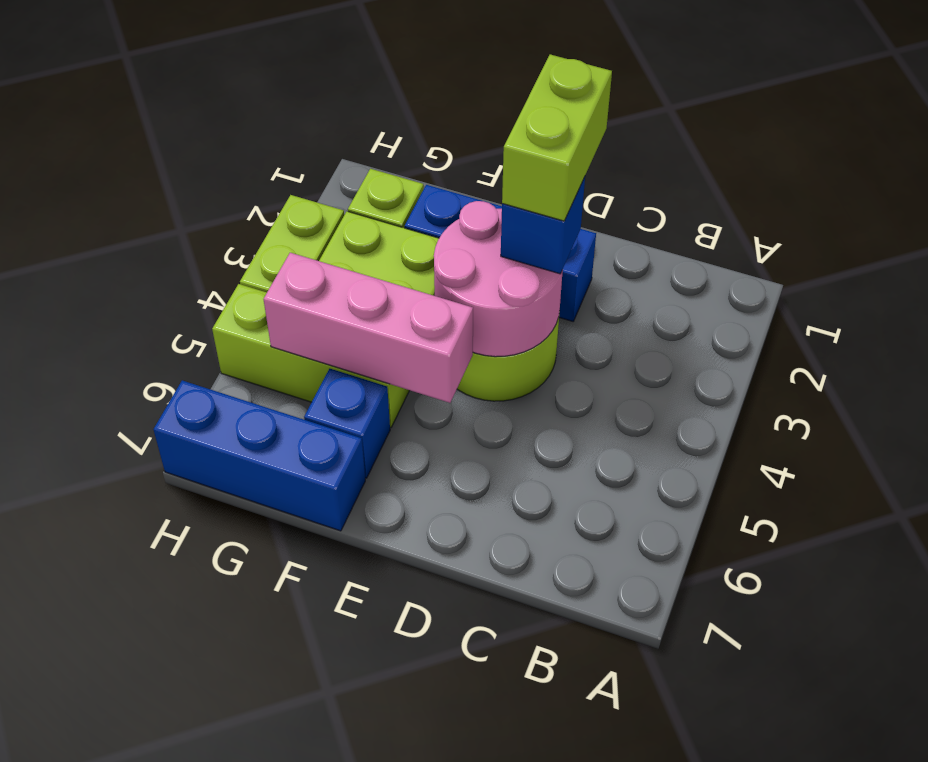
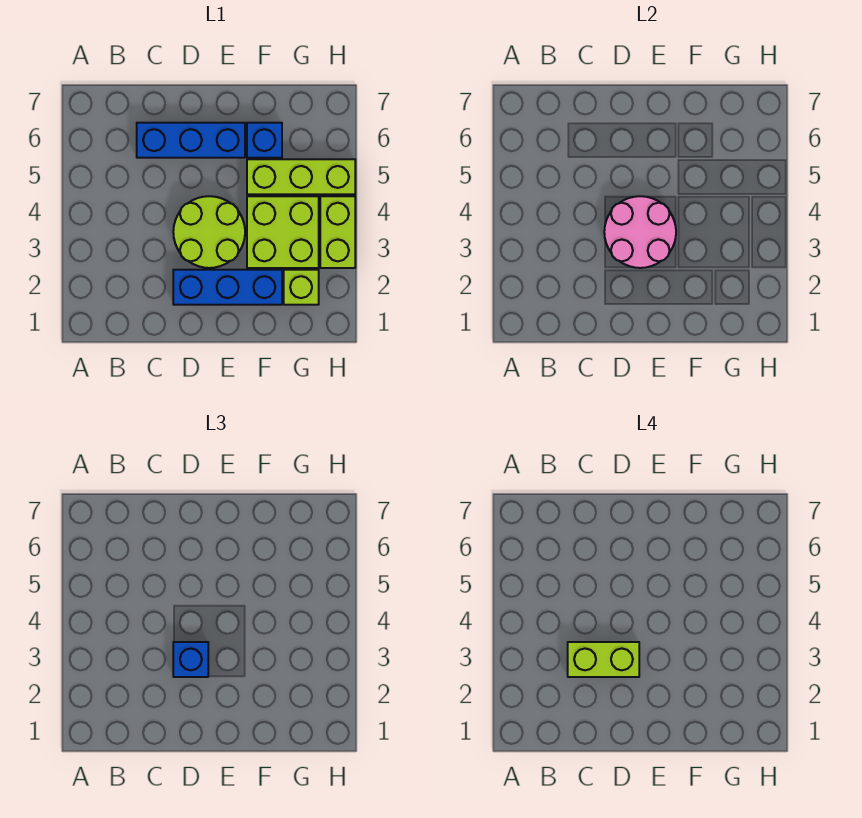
lime brick D2:D3 level 4 -> lime brick C3:D3 level 4
pink brick E5:G5 level 2 -> none
blue brick F7:H7 level 1 -> blue brick C6:E6 level 1

